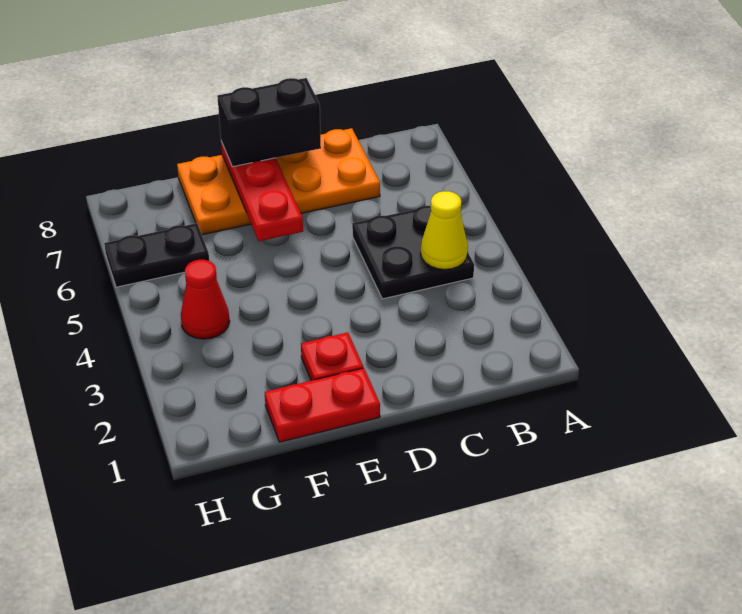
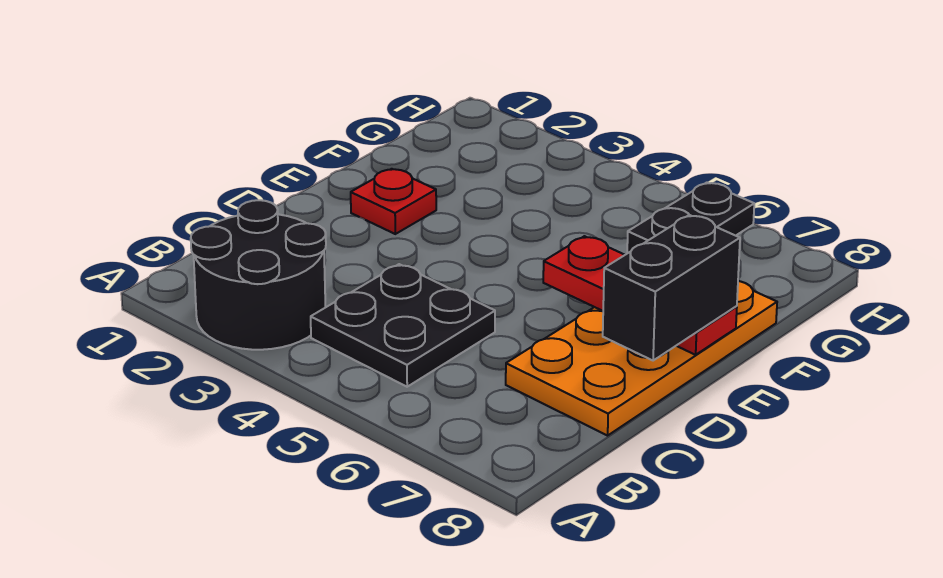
none -> black round brick A2:B3 level 1
yellow cone B4 level 2 -> none
red plate E1:F1 level 1 -> none
red cone G4 level 1 -> none

